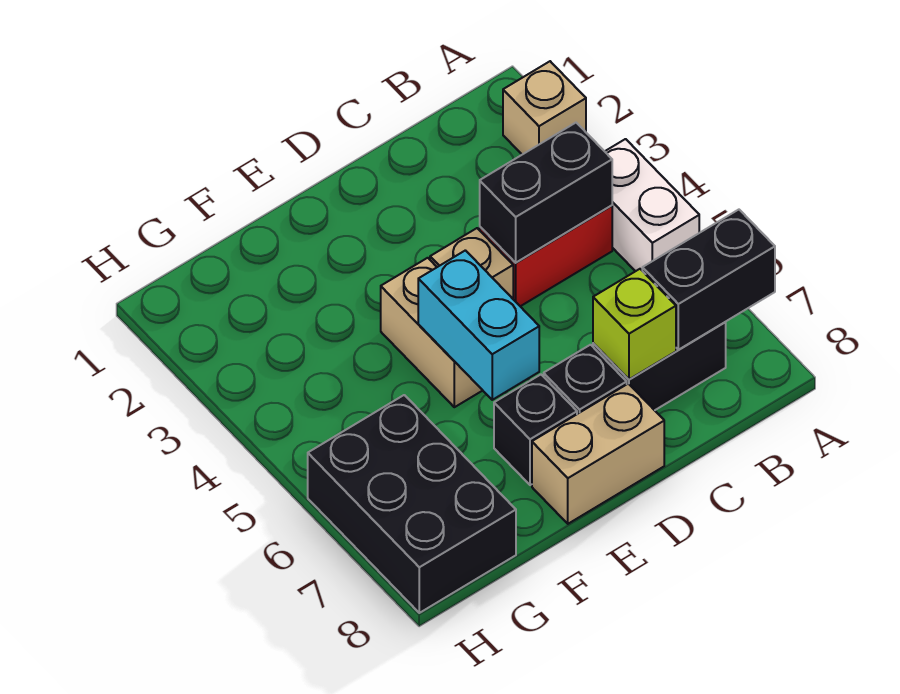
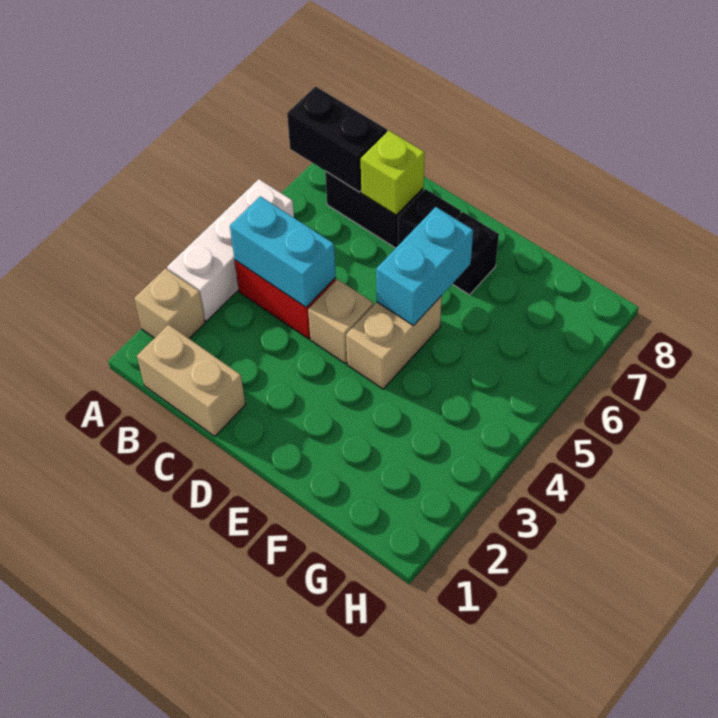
white brick A4:A5 level 1 -> white brick A3:A5 level 1
black brick B4:C4 level 2 -> cyan brick B4:C4 level 2
tan brick D8:E8 level 1 -> tan brick B1:C1 level 1
black brick G6:H8 level 1 -> none

